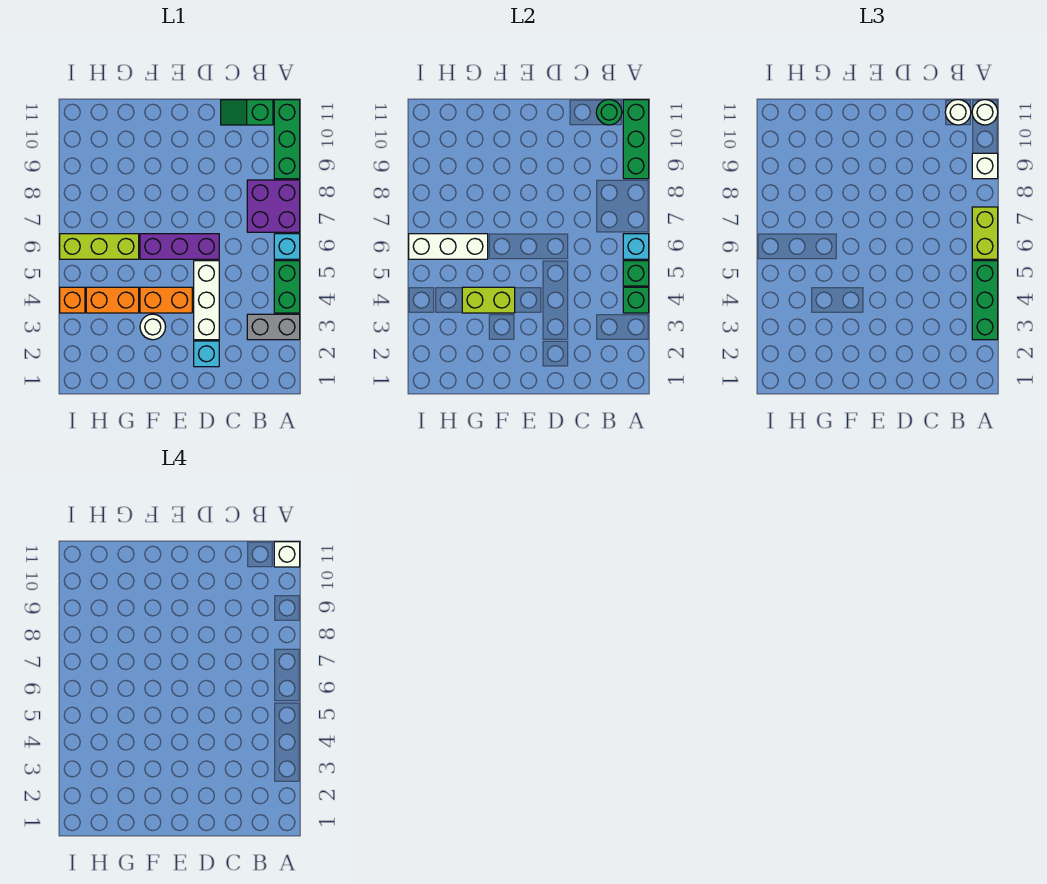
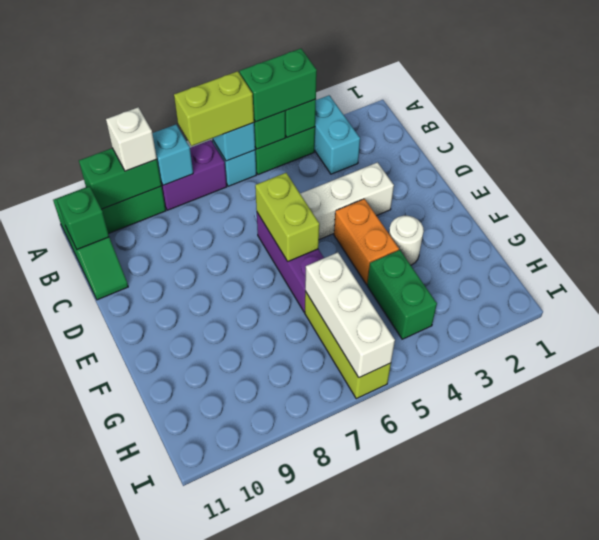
grey brick A3:B3 level 1 -> cyan brick A3:B3 level 1
green brick A3:A5 level 3 -> green brick A4:A5 level 3
purple brick A7:B8 level 1 -> purple brick A7:A8 level 1
green brick A9:A11 level 2 -> green brick A9:A10 level 2
white round brick A11 level 3 -> none
white brick A11 level 4 -> none
green round brick B11 level 2 -> green brick B11 level 2
white round brick B11 level 3 -> none
cyan brick D2 level 1 -> cyan brick A8 level 2
lime brick F4:G4 level 2 -> lime brick D6:E6 level 2
orange brick G4:H4 level 1 -> green brick G4:H4 level 1
orange brick I4 level 1 -> none

